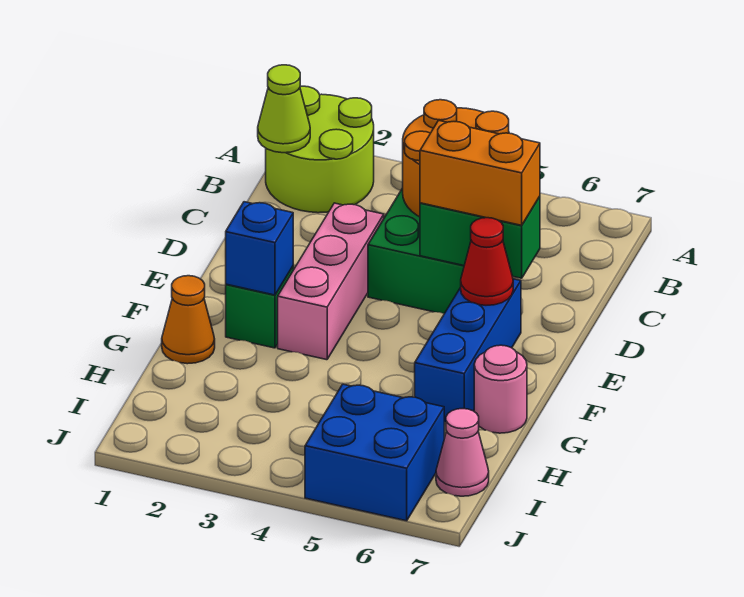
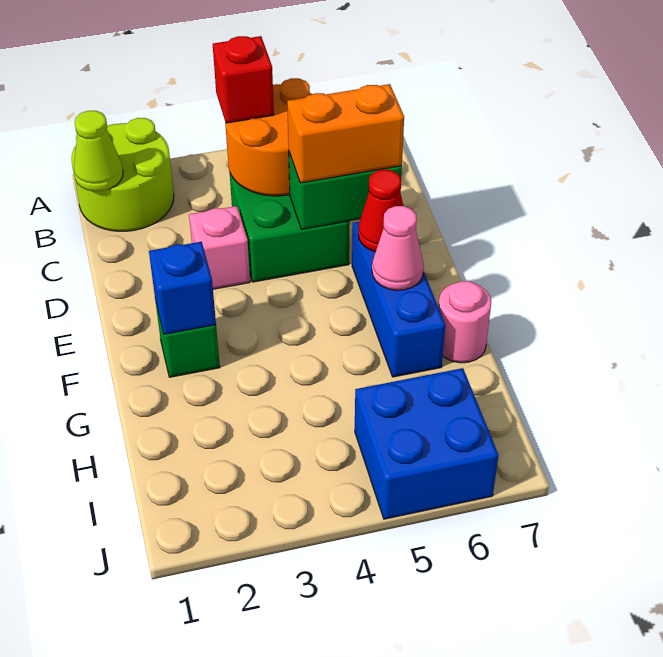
none -> red brick B4 level 3
pink brick D3:F3 level 1 -> pink brick D3 level 1
orange cone G1 level 1 -> none
pink cone I7 level 1 -> pink cone F6 level 2

